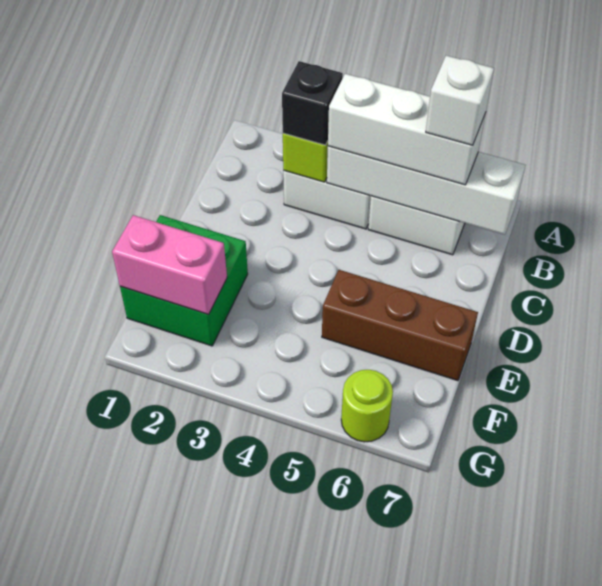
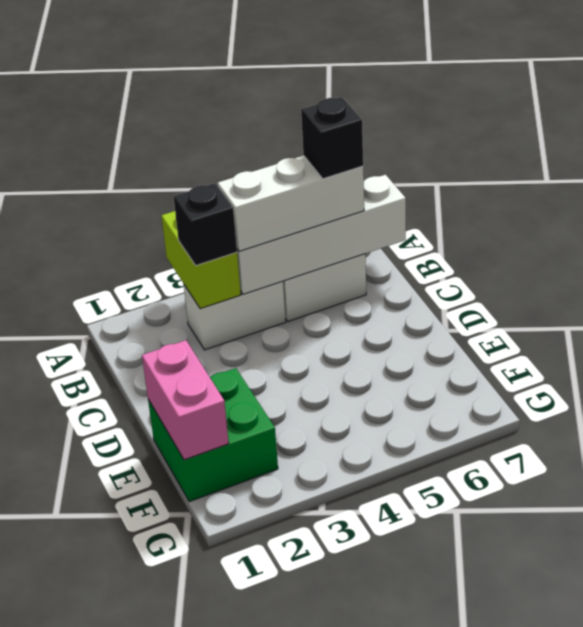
white brick B6 level 4 -> black brick B6 level 4
brown brick E5:E7 level 1 -> none
pink brick F1:F2 level 2 -> pink brick E1:F1 level 2
lime round brick G6 level 1 -> none

